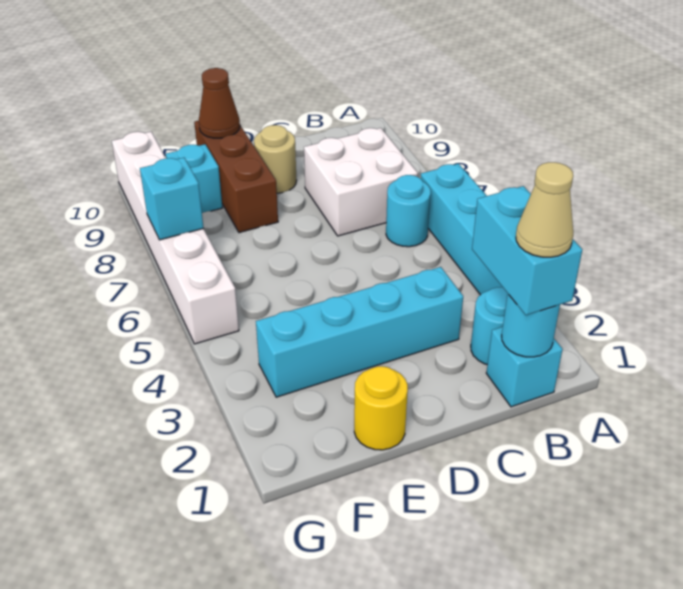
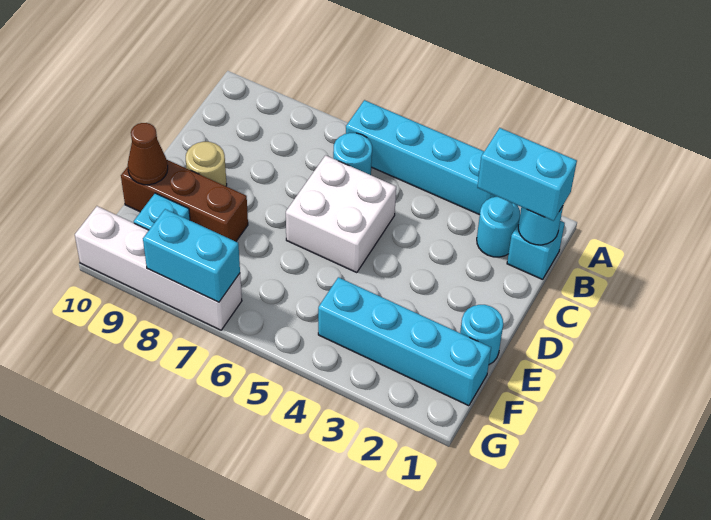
tan cone B1 level 4 -> none
white brick B7:C8 level 1 -> white brick C5:D6 level 1
cyan brick C3:F3 level 1 -> cyan brick F1:F4 level 1
yellow round brick E1 level 1 -> cyan round brick E1 level 1
white brick G5:G10 level 1 -> white brick G7:G10 level 1
cyan brick G7 level 2 -> cyan brick G7:G8 level 2

